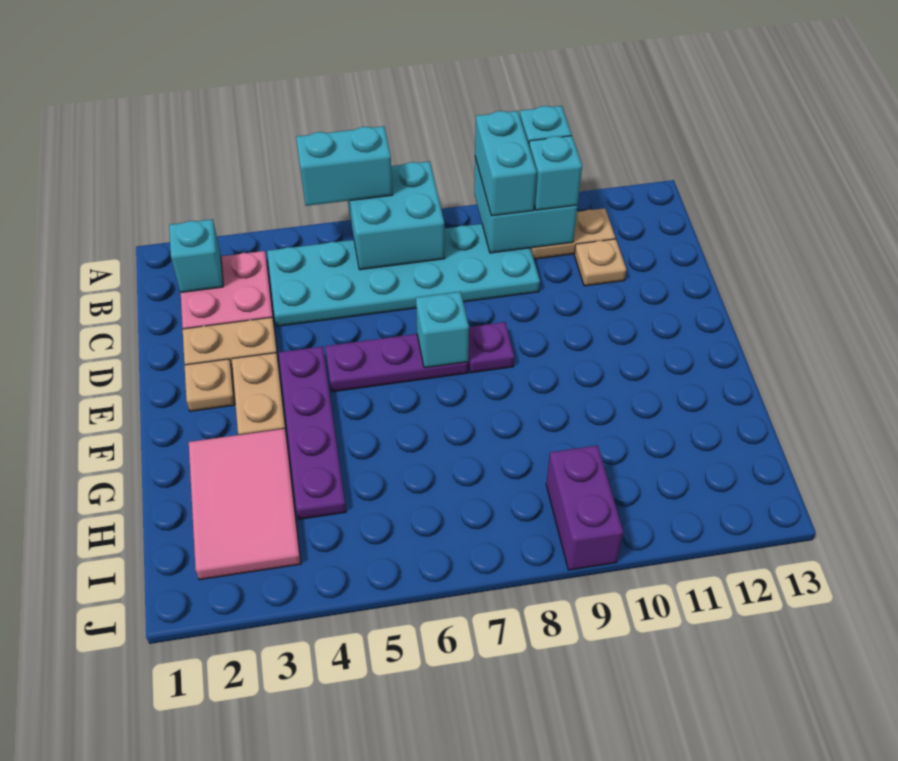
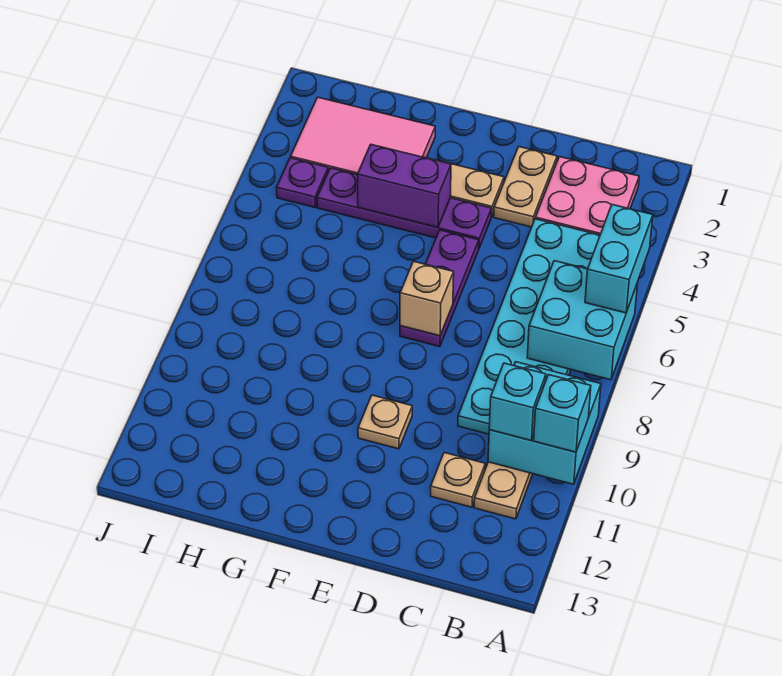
cyan brick A9:B9 level 3 -> none
cyan brick B2 level 2 -> none
tan plate E2 level 1 -> tan plate E10 level 1
cyan brick E7 level 2 -> tan brick E7 level 2
purple plate E8 level 1 -> purple plate I4 level 1
purple brick I9:J9 level 1 -> purple brick F4:G4 level 2

